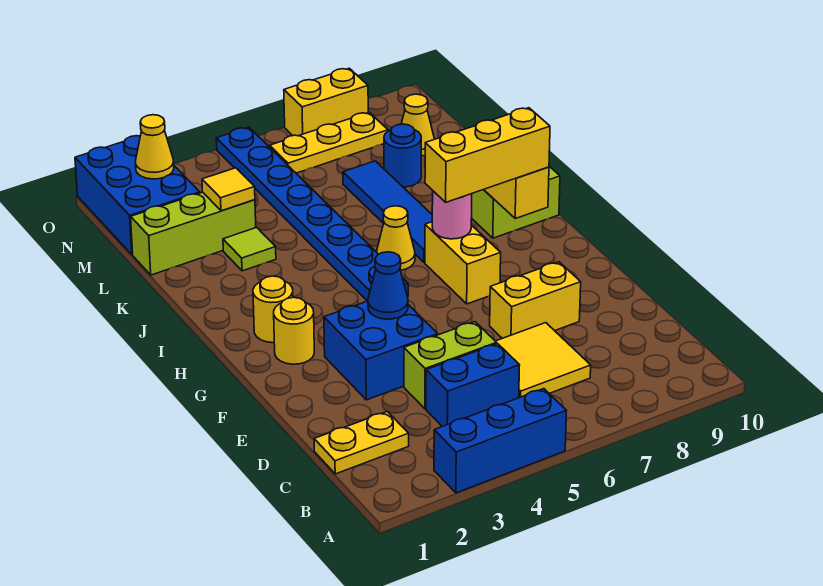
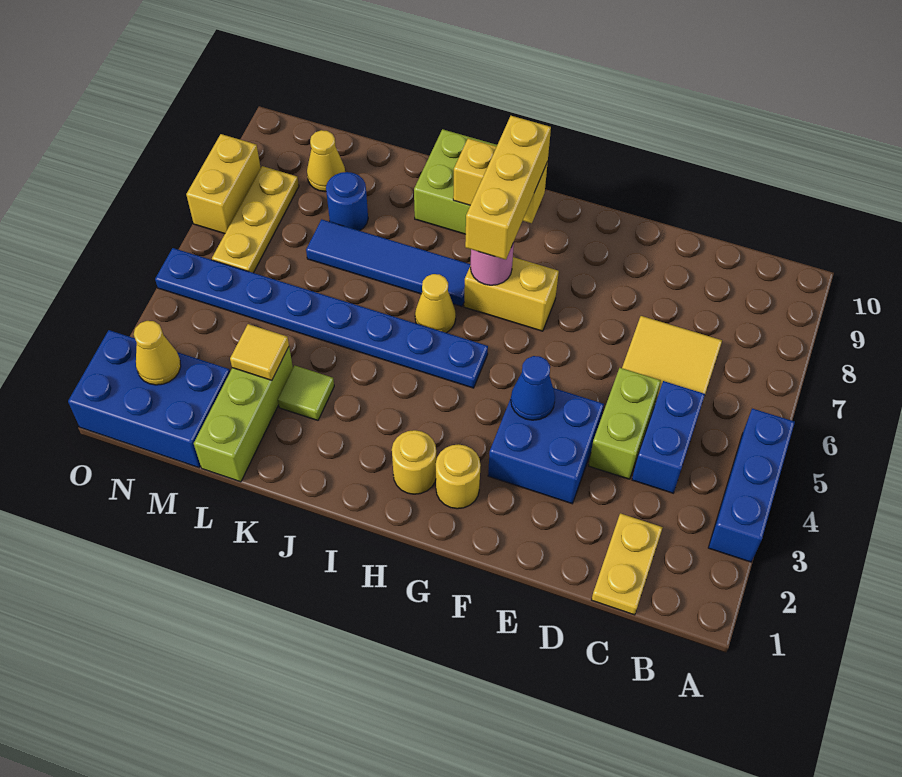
yellow brick E7:E8 level 1 -> none

